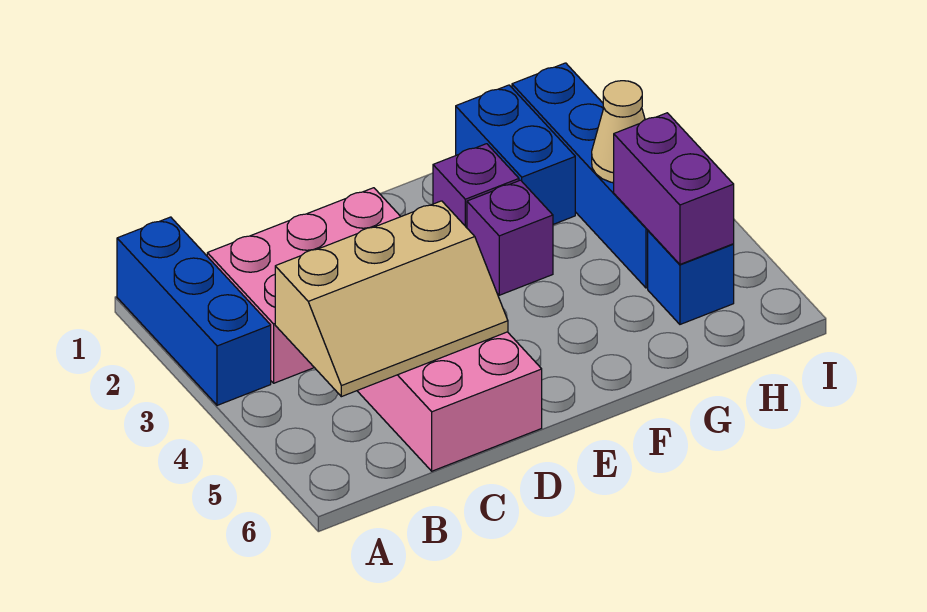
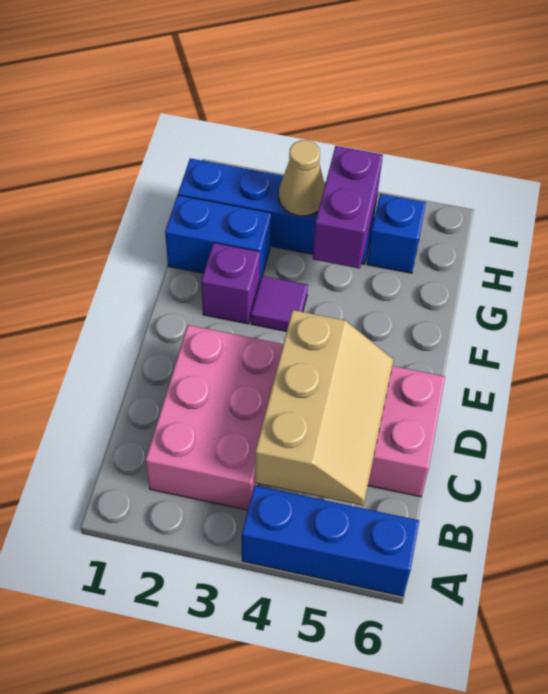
blue brick A1:A3 level 1 -> blue brick A4:A6 level 1
purple brick F3 level 1 -> purple tile F3 level 1
purple brick H4:H5 level 2 -> purple brick G4:H4 level 2

